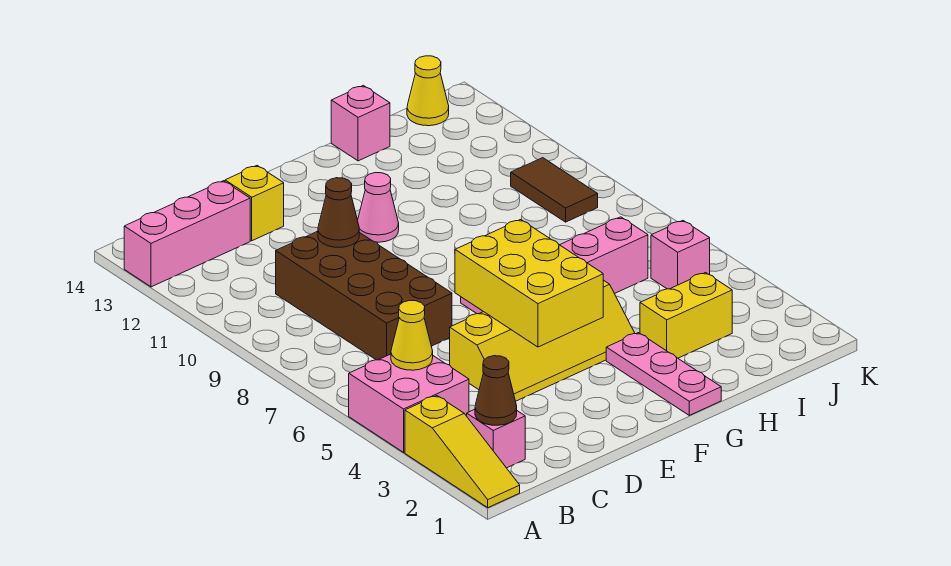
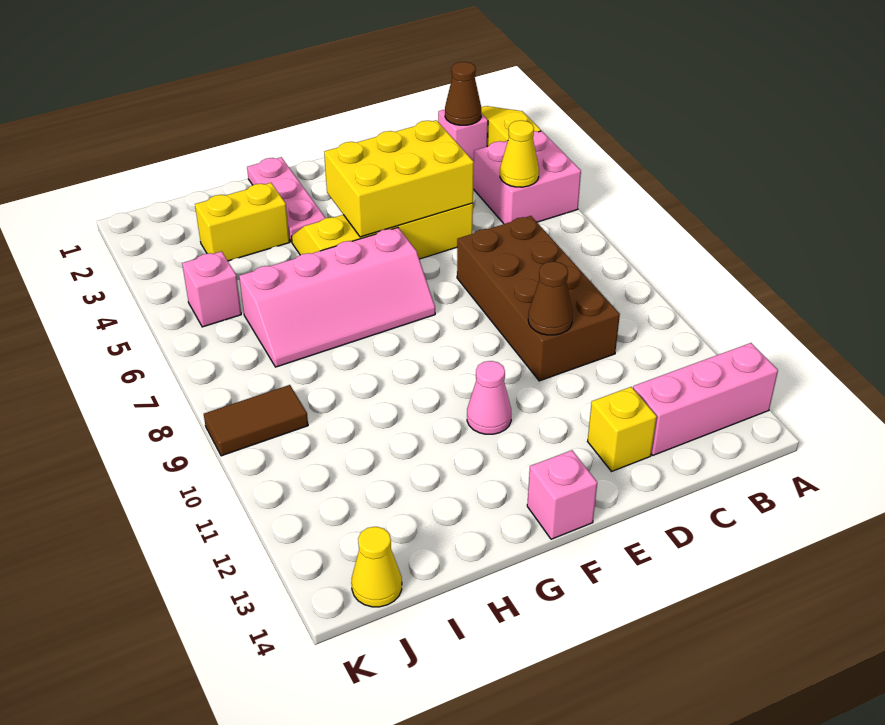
yellow brick E4:F6 level 2 -> yellow brick D4:F5 level 2
pink brick H14 level 1 -> pink brick F14 level 1
brown tile J9:J10 level 1 -> brown tile J9:K9 level 1

